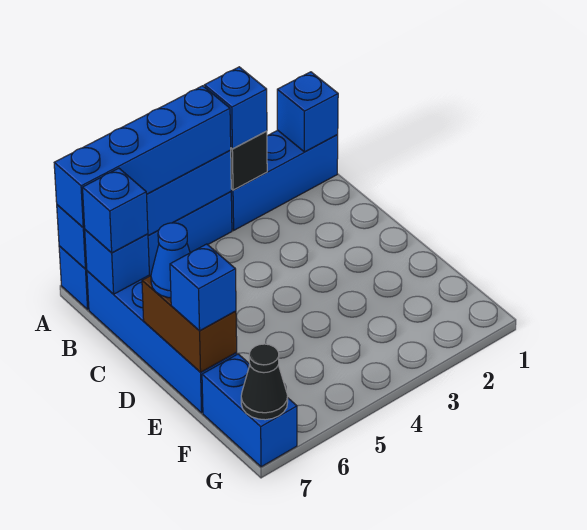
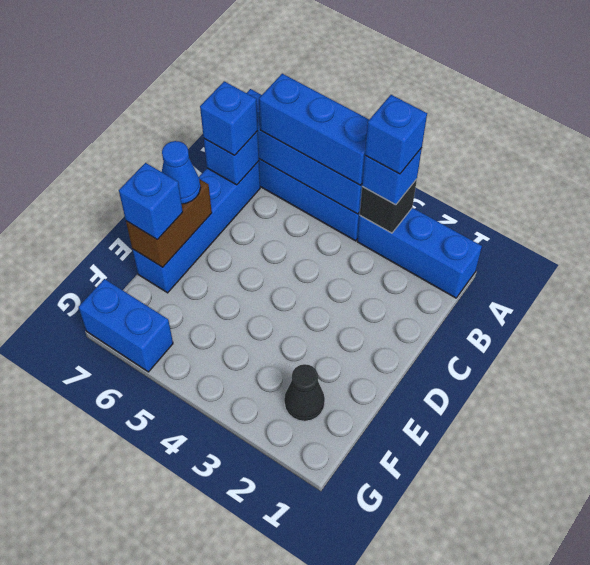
blue brick A1 level 2 -> blue brick A3 level 4
blue brick A4:A7 level 3 -> blue brick A4:A6 level 3
blue brick F7:G7 level 1 -> blue brick G6:G7 level 1
black cone G7 level 2 -> black cone F2 level 1

